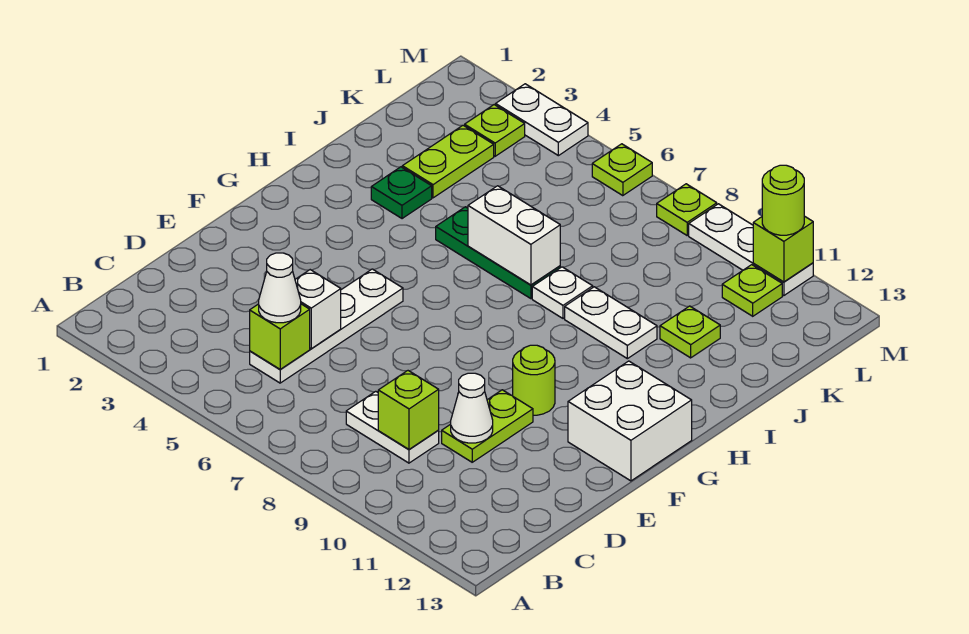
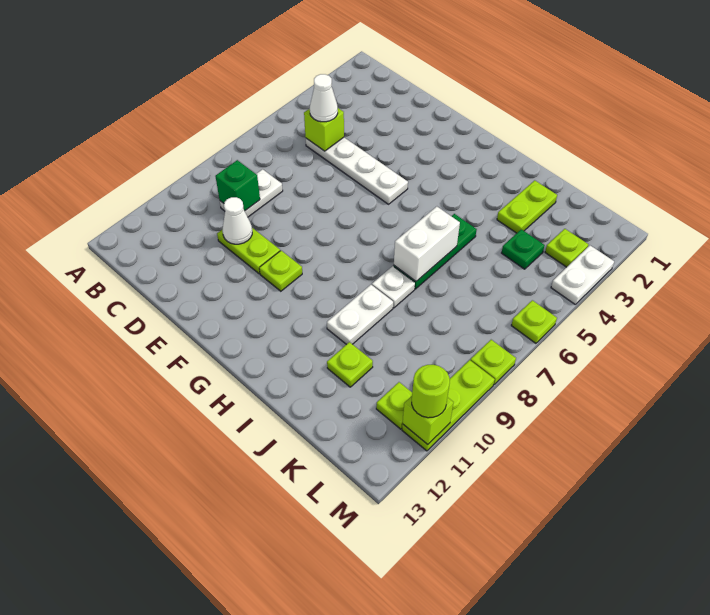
lime brick C9 level 2 -> green brick C9 level 2
white brick D5 level 2 -> none
lime round brick F10 level 1 -> lime plate F10 level 1
white brick F12:G13 level 1 -> none
green plate I3 level 1 -> green plate K4 level 1
lime plate J3:K3 level 1 -> lime plate J2:J3 level 1
white plate M9:M11 level 1 -> lime plate M9:M11 level 1

